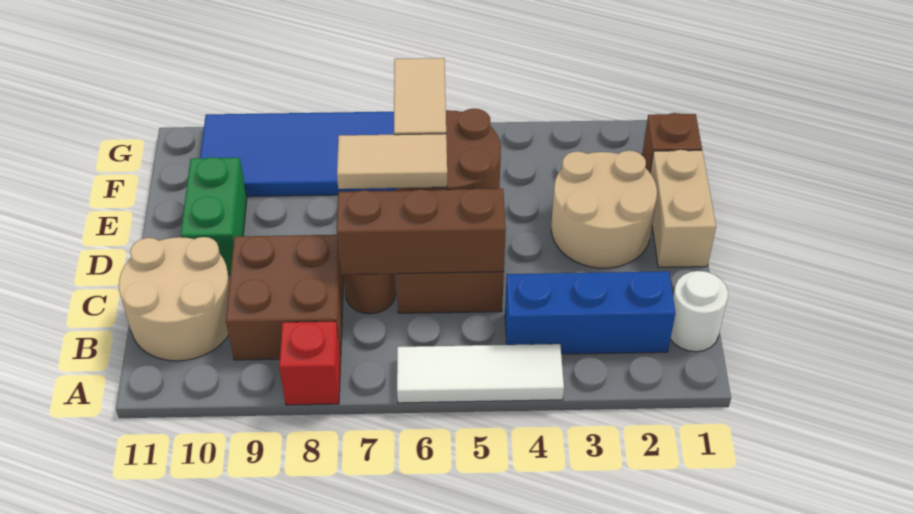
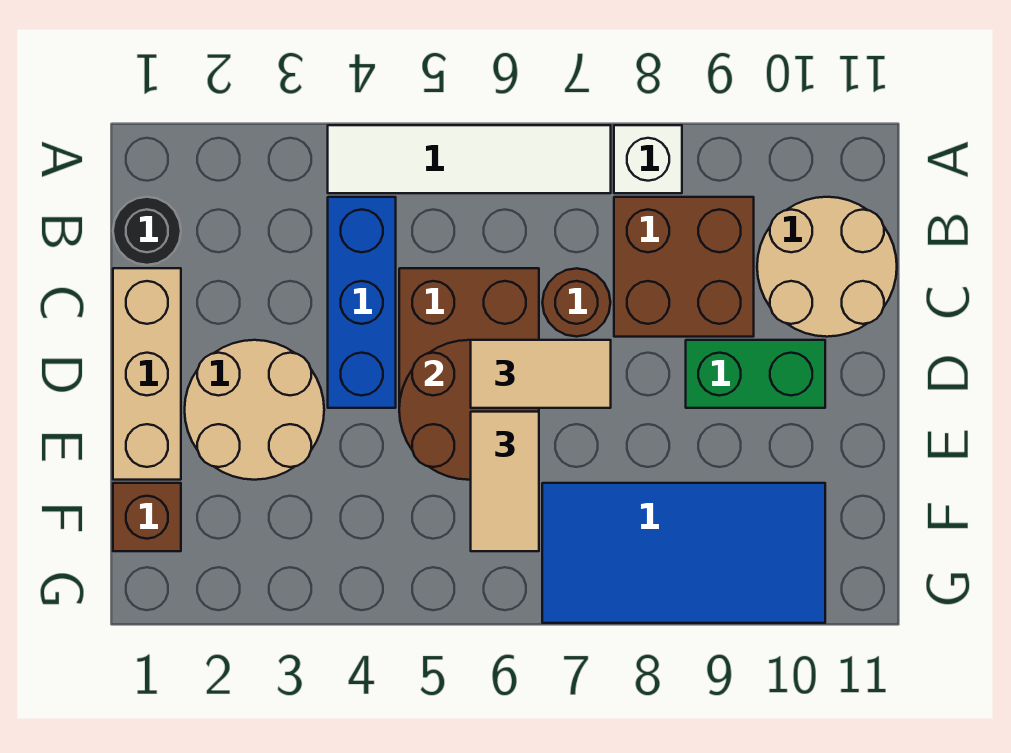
white tile A4:A6 level 1 -> white tile A4:A7 level 1
red brick A8 level 1 -> white brick A8 level 1
white round brick B1 level 1 -> black round brick B1 level 1
blue brick B2:B4 level 1 -> blue brick B4:D4 level 1
brown brick C5:C7 level 2 -> none
tan brick D1:E1 level 1 -> tan brick C1:E1 level 1
green brick D10:E10 level 1 -> green brick D9:D10 level 1

